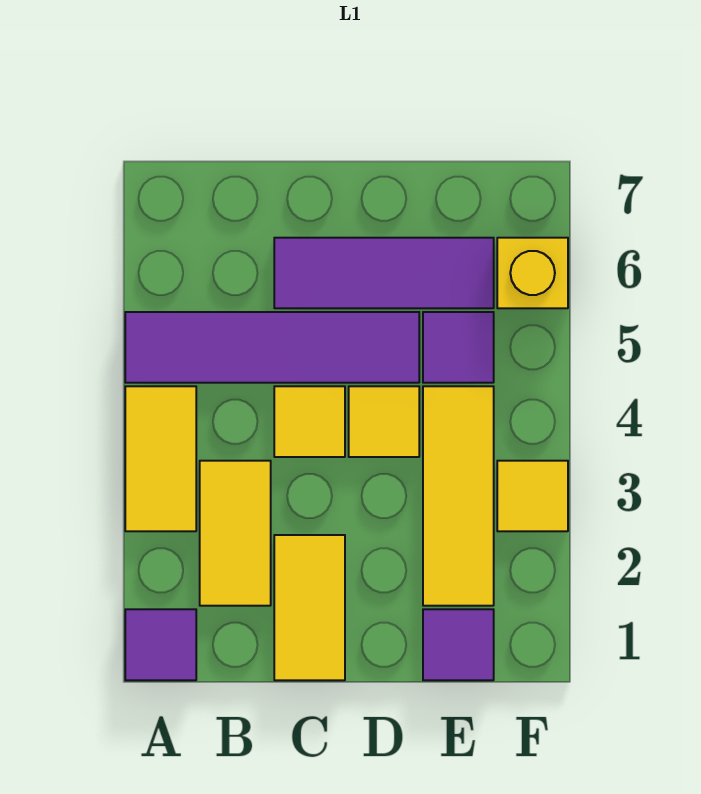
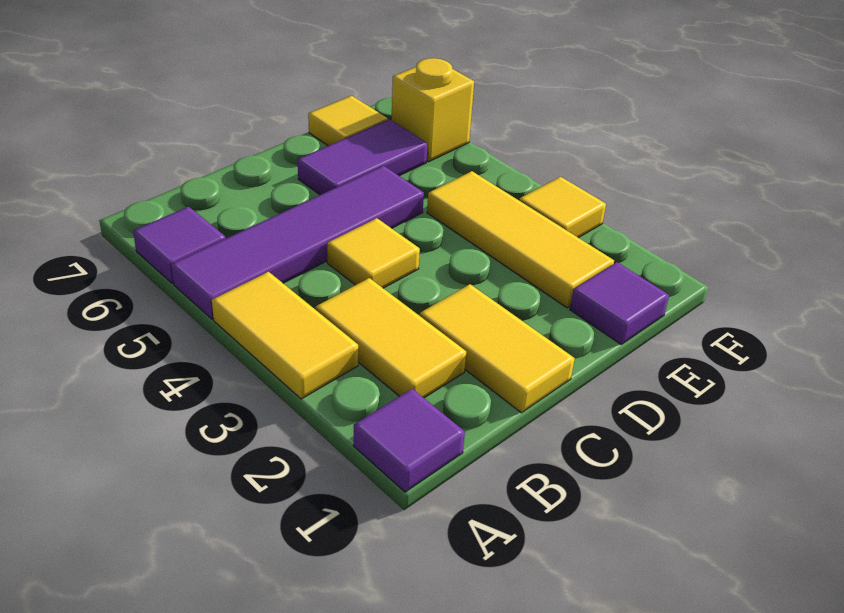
purple tile C6:E6 level 1 -> purple tile D6:E6 level 1
yellow tile D4 level 1 -> yellow tile E7 level 1
purple tile E5 level 1 -> purple tile A6 level 1

